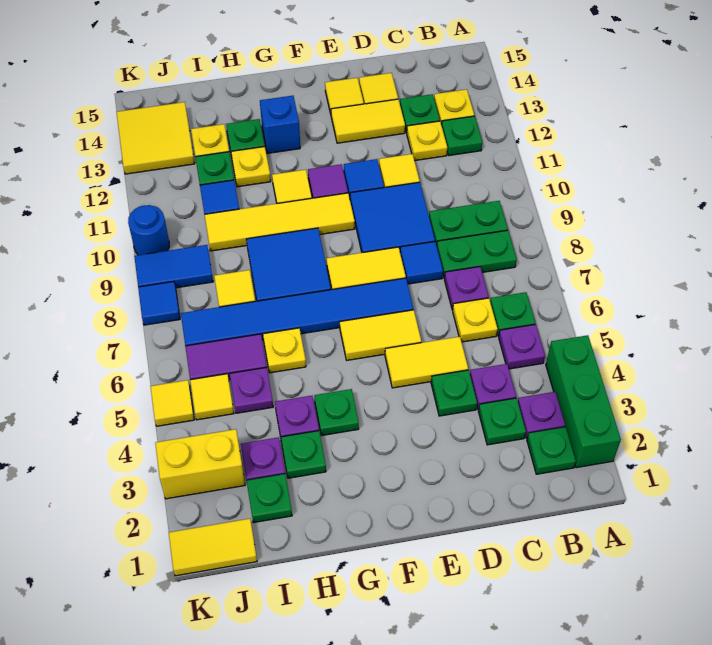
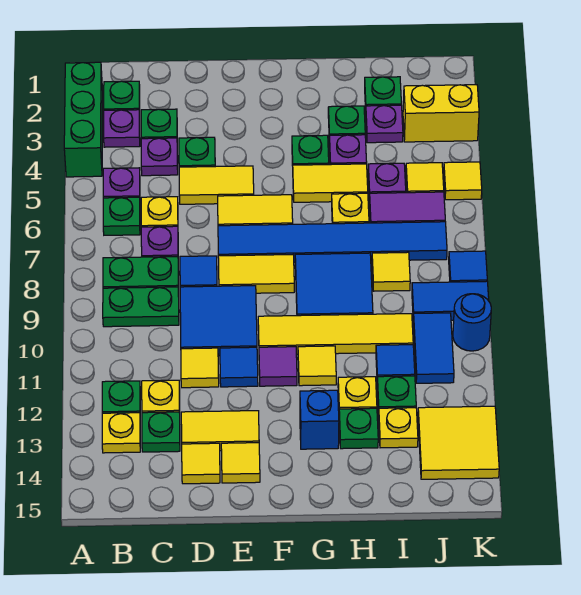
yellow tile J1:K1 level 1 -> yellow tile G5:H5 level 1
none -> blue tile J10:J11 level 1

